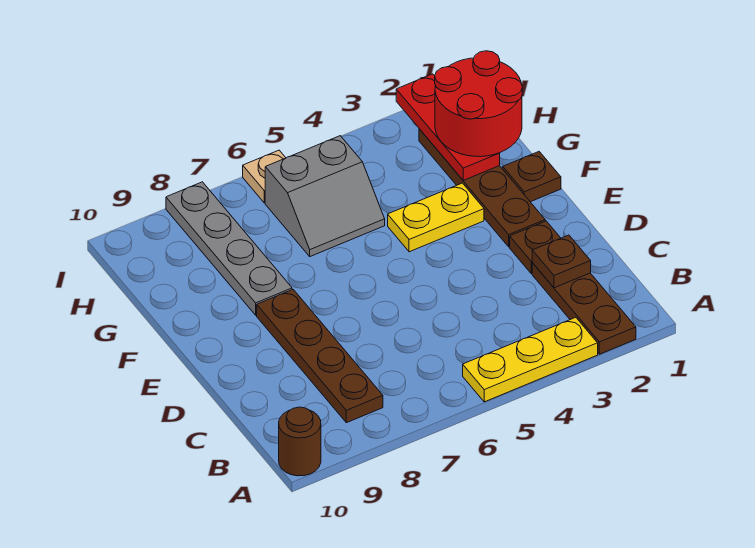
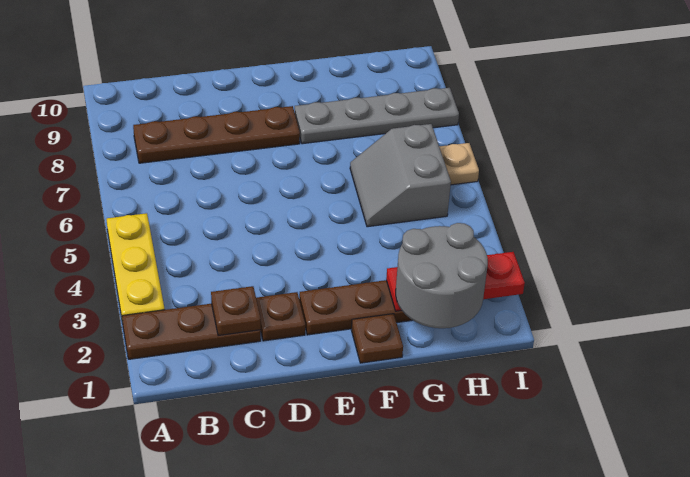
brown round brick A10 level 1 -> none
yellow plate F3:F4 level 1 -> none
red round brick G1:H2 level 3 -> grey round brick G1:H2 level 3

